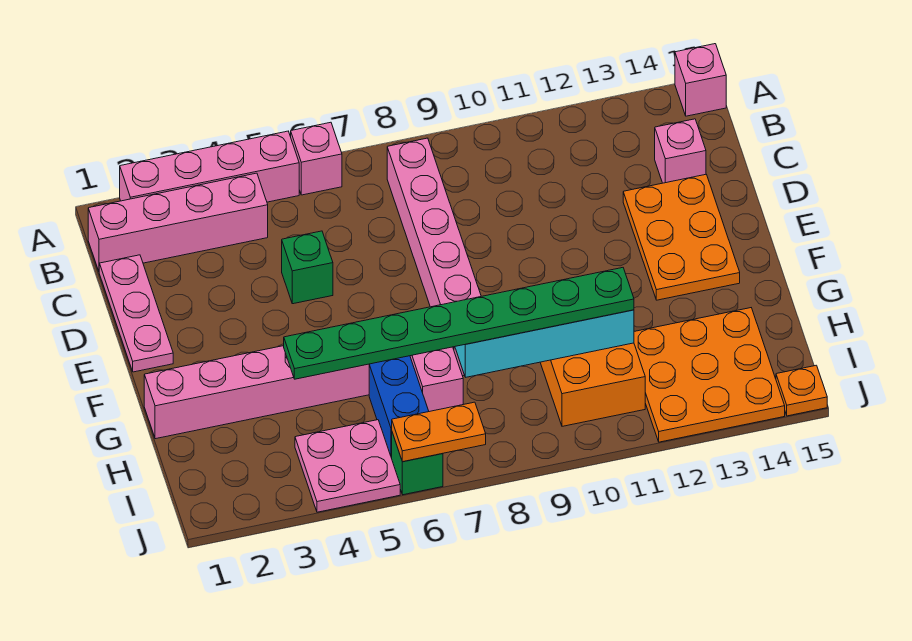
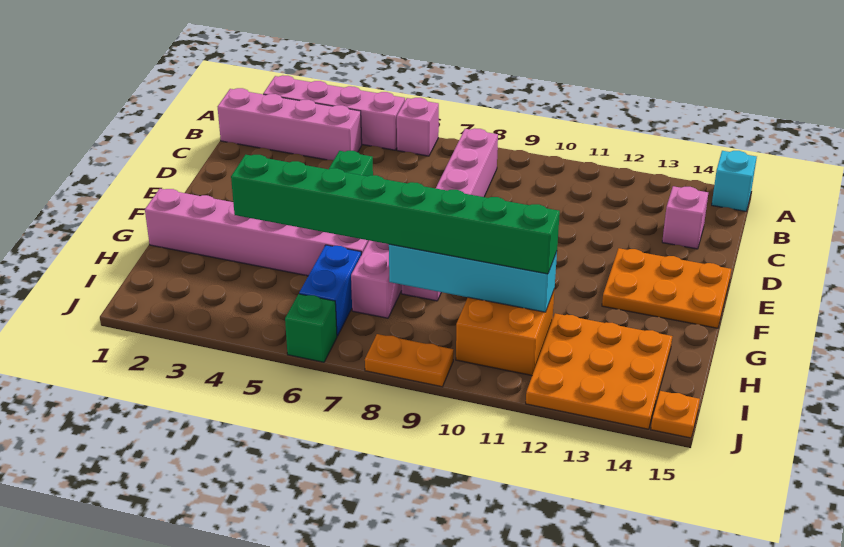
pink brick A15 level 1 -> cyan brick A15 level 1
pink plate C1:E1 level 1 -> none
orange plate D13:F14 level 1 -> orange plate E13:F15 level 1
green plate H4:H11 level 3 -> green brick H4:H11 level 3
pink plate I4:J5 level 1 -> none
orange plate J6:J7 level 2 -> orange plate J8:J9 level 1

